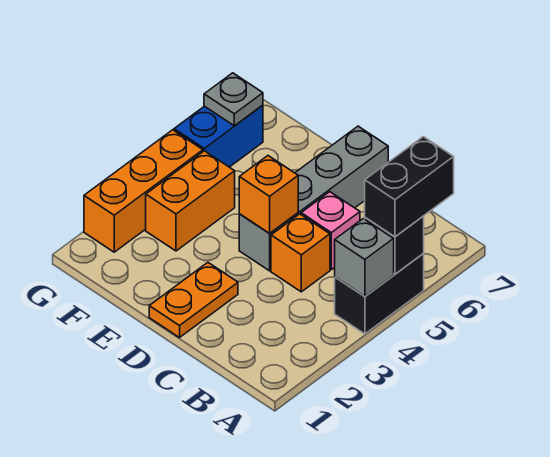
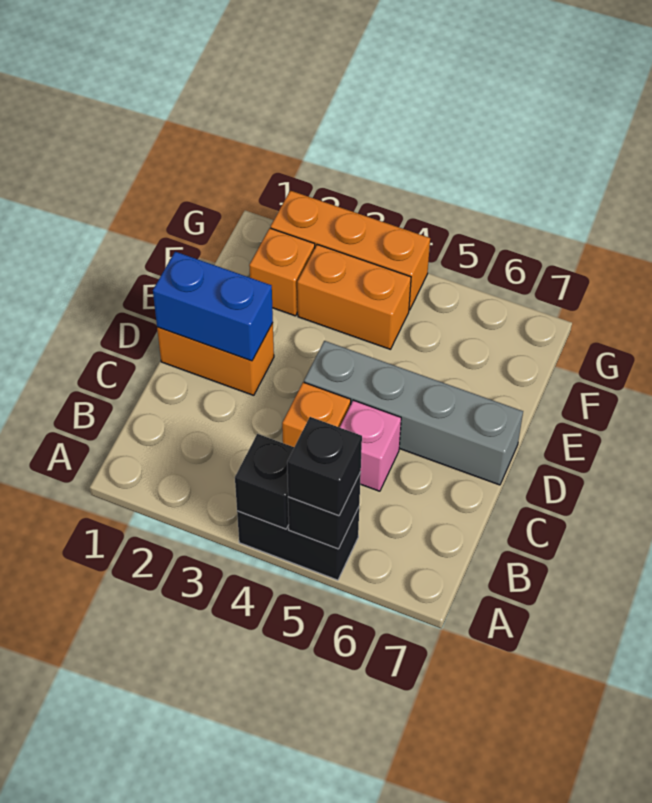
grey brick A4 level 2 -> black brick A4 level 2
black brick A5:A6 level 3 -> black brick A5 level 3
orange plate D1:D2 level 1 -> orange brick D1:D2 level 1
orange brick D4 level 2 -> orange brick F2 level 1
blue brick G5:G6 level 1 -> blue brick D1:D2 level 2
grey plate G6 level 2 -> none

